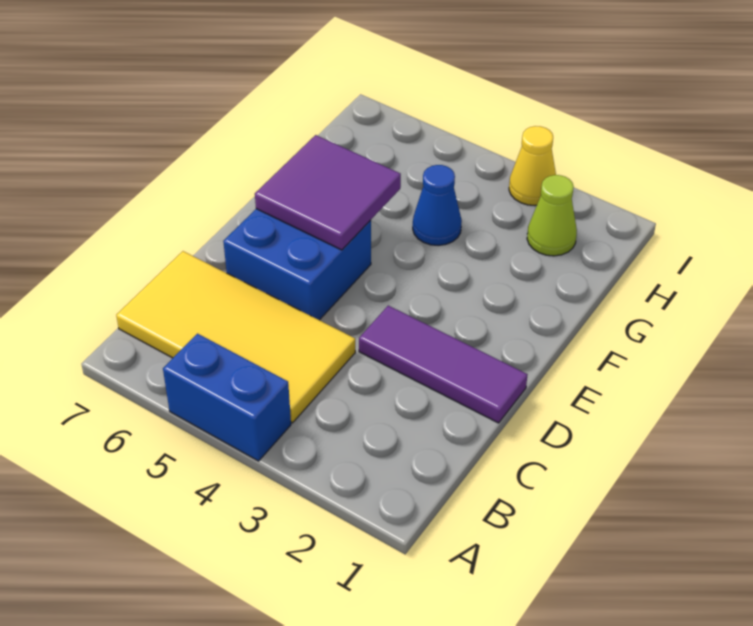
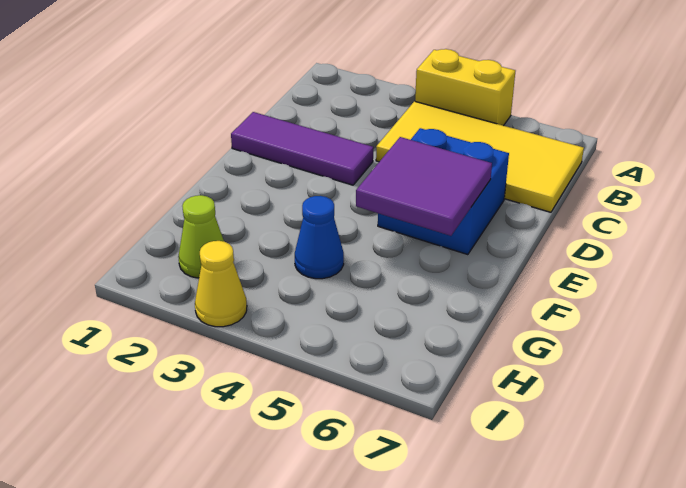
blue brick A4:A5 level 1 -> yellow brick A4:A5 level 1

